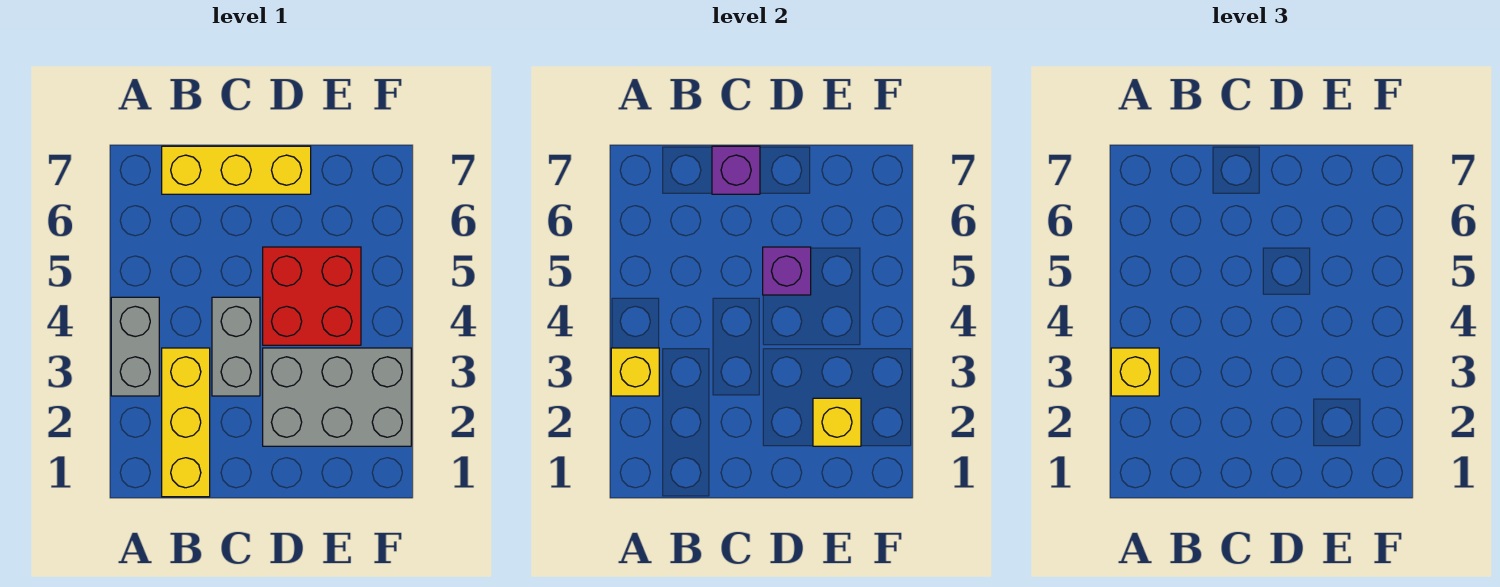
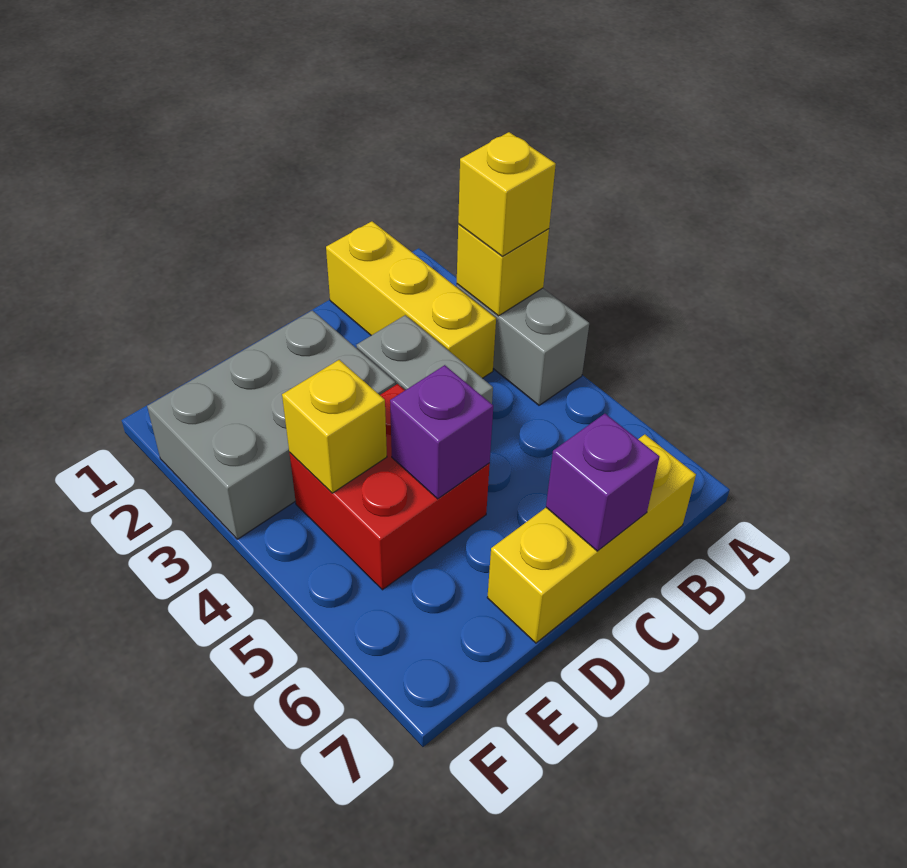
yellow brick E2 level 2 -> yellow brick E4 level 2

